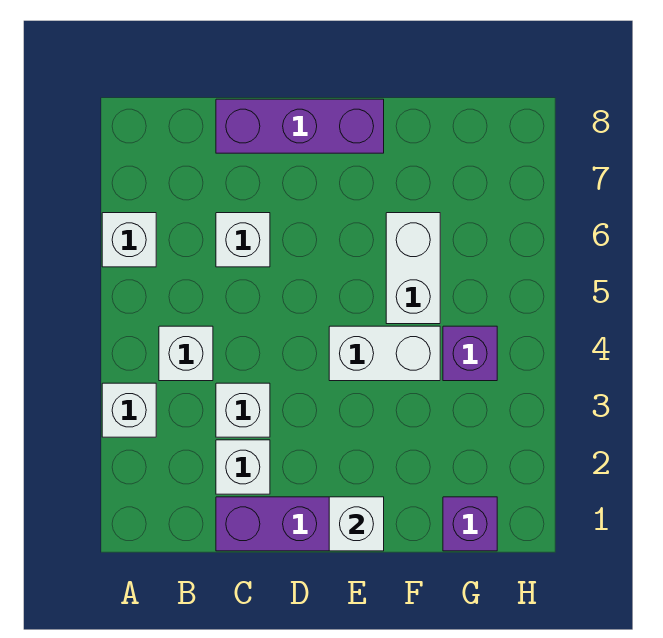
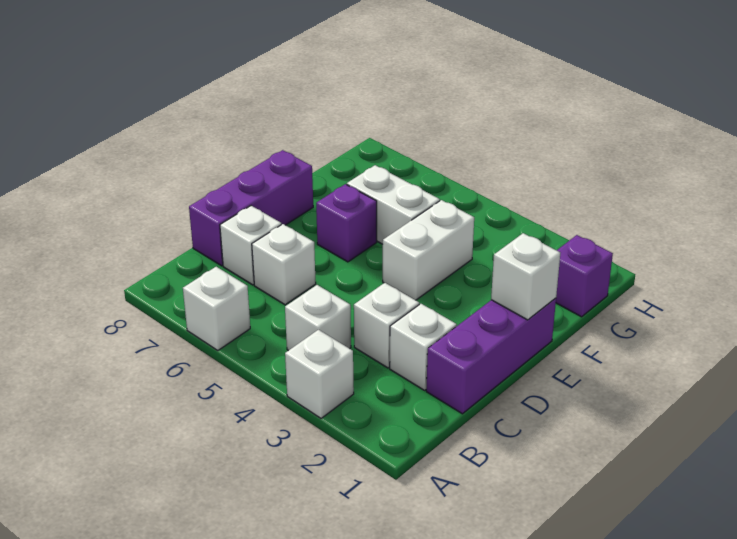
none -> white brick C7 level 1
purple brick G4 level 1 -> purple brick E6 level 1

